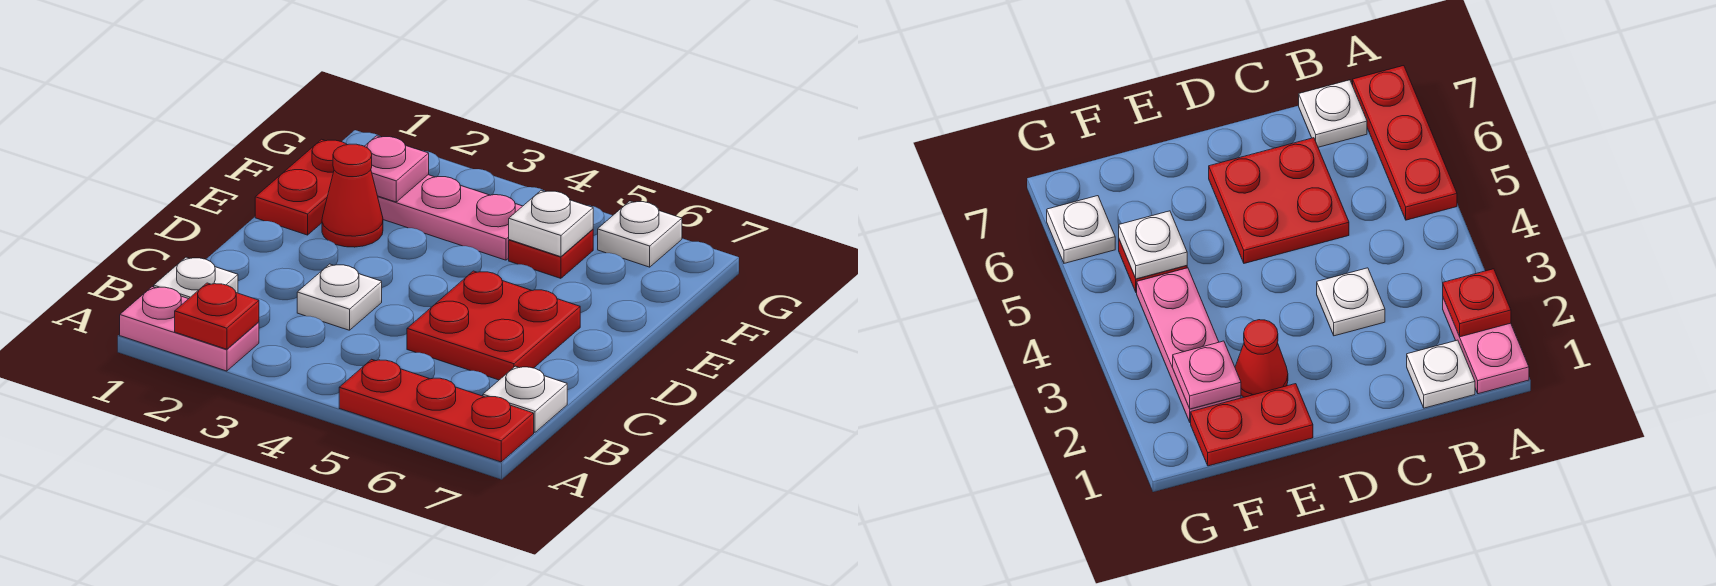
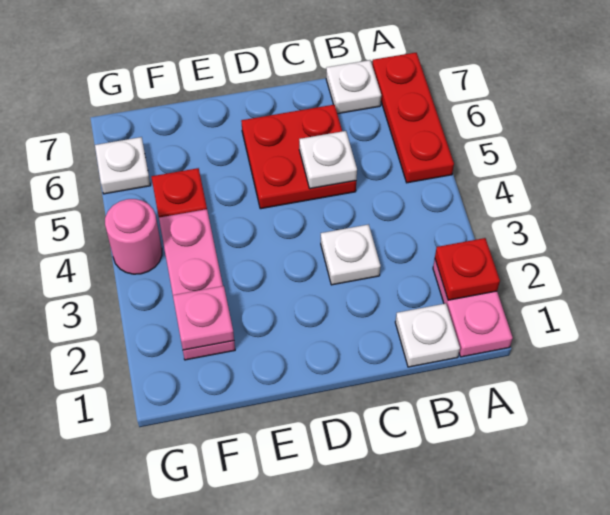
red plate E1:F1 level 1 -> none
red cone E2 level 1 -> none
white plate F5 level 2 -> white plate C5 level 2
none -> pink round brick G4 level 1

